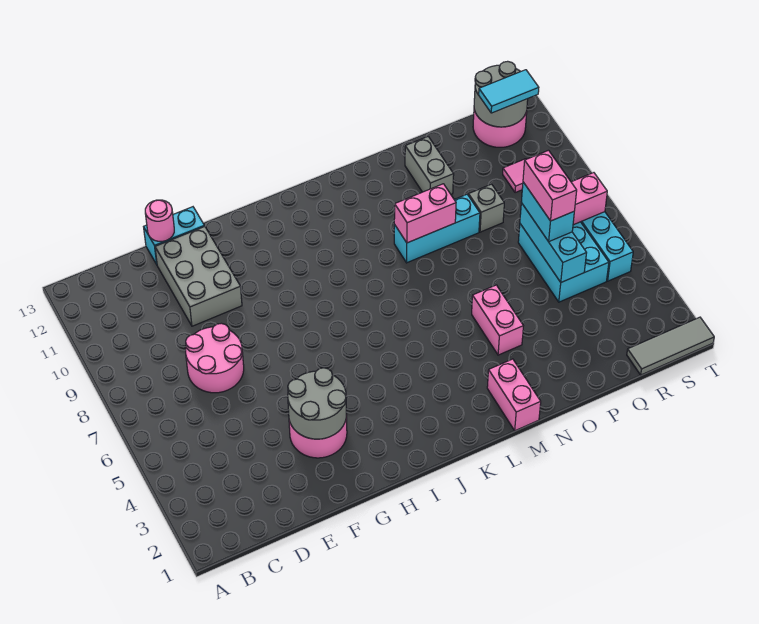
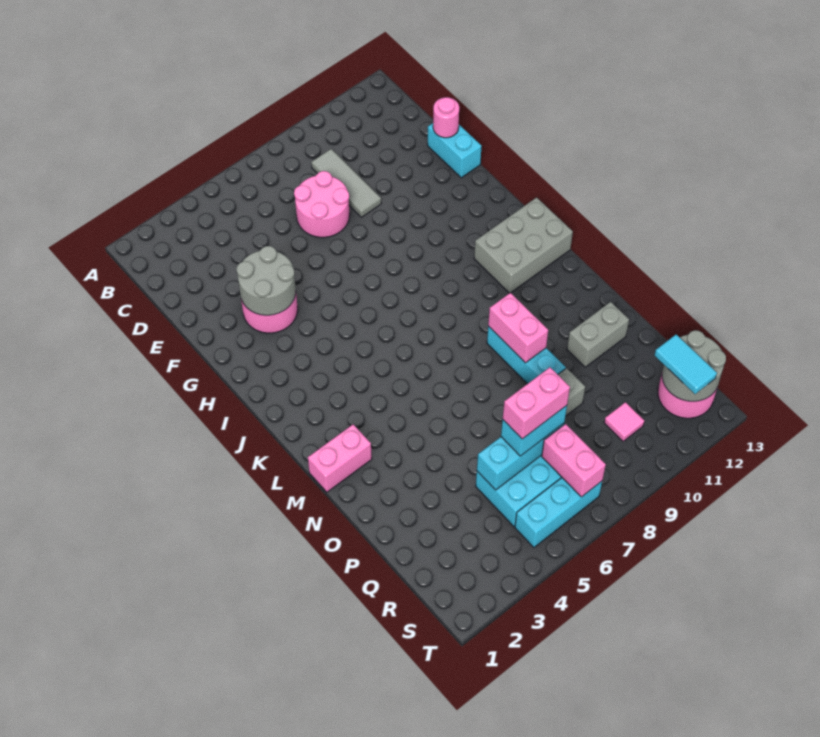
grey brick E10:F12 level 1 -> grey brick J11:K13 level 1
pink brick N4:N5 level 1 -> none
grey tile R1:T1 level 1 -> grey tile C9:E9 level 1

